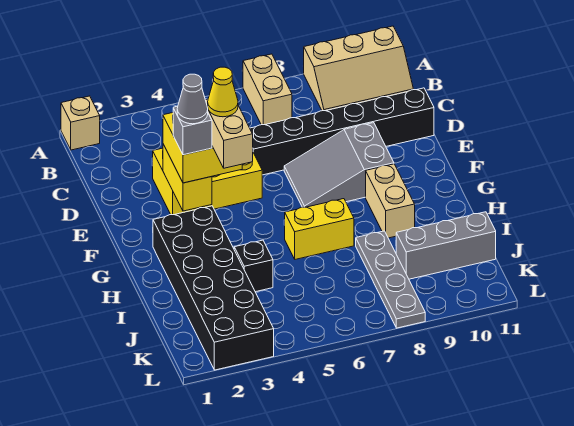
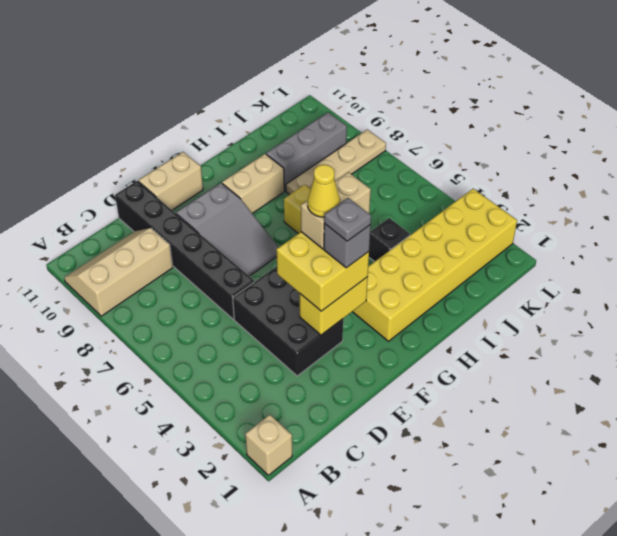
tan brick A7:B7 level 1 -> tan brick E11:F11 level 1
tan slope A9:B11 level 1 top A -> tan slope A9:C10 level 1 top 9
yellow brick D3:E5 level 1 -> black brick D3:E5 level 1
grey cone F3 level 5 -> grey plate F3 level 5
black brick G2:L3 level 1 -> yellow brick G2:L3 level 1
grey plate I8:L8 level 1 -> tan plate I8:L8 level 1
grey brick J9:J11 level 1 -> grey brick I9:K9 level 1

